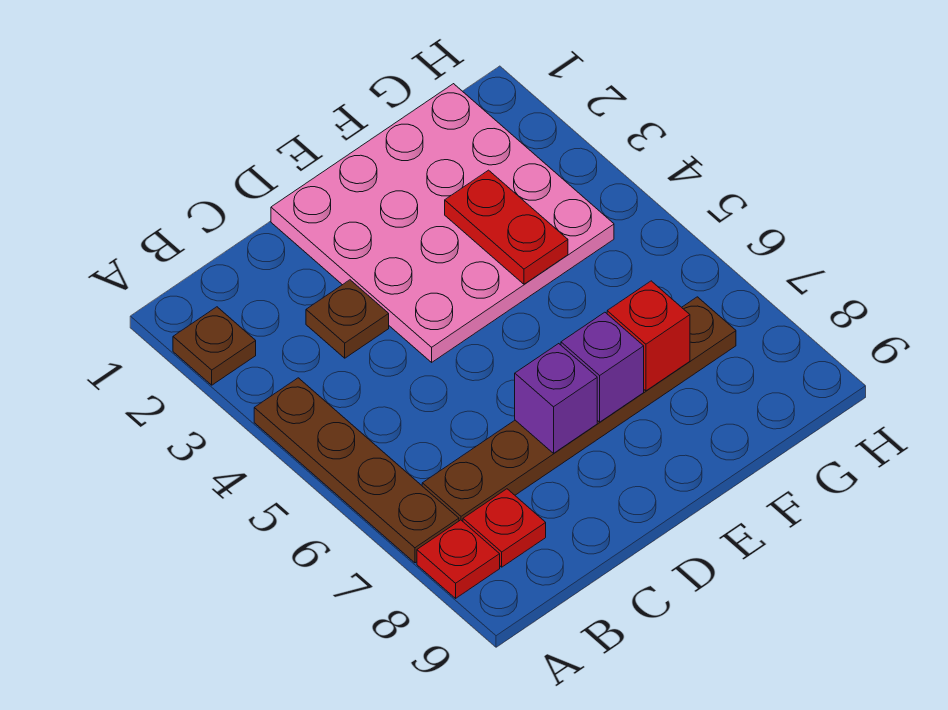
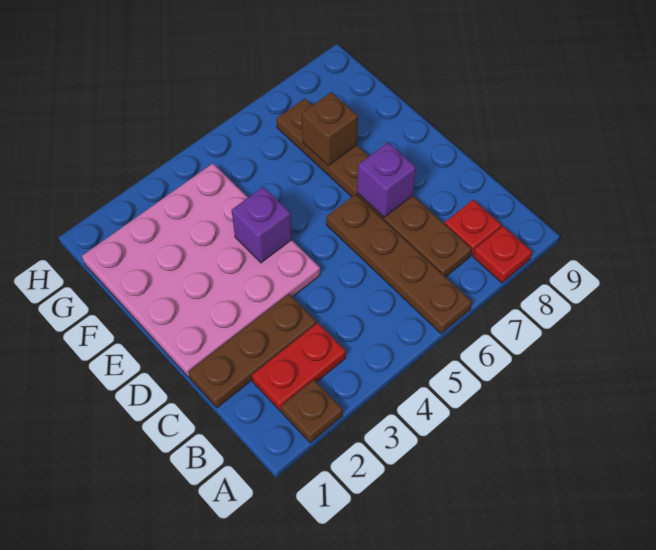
brown plate A4:A7 level 1 -> brown plate A6:D6 level 1
brown plate C3 level 1 -> brown plate C1:C3 level 1
purple brick E7 level 2 -> purple brick E4 level 2
red plate F3:F4 level 2 -> red plate B2:B3 level 1
red brick F7 level 2 -> brown brick F7 level 2

